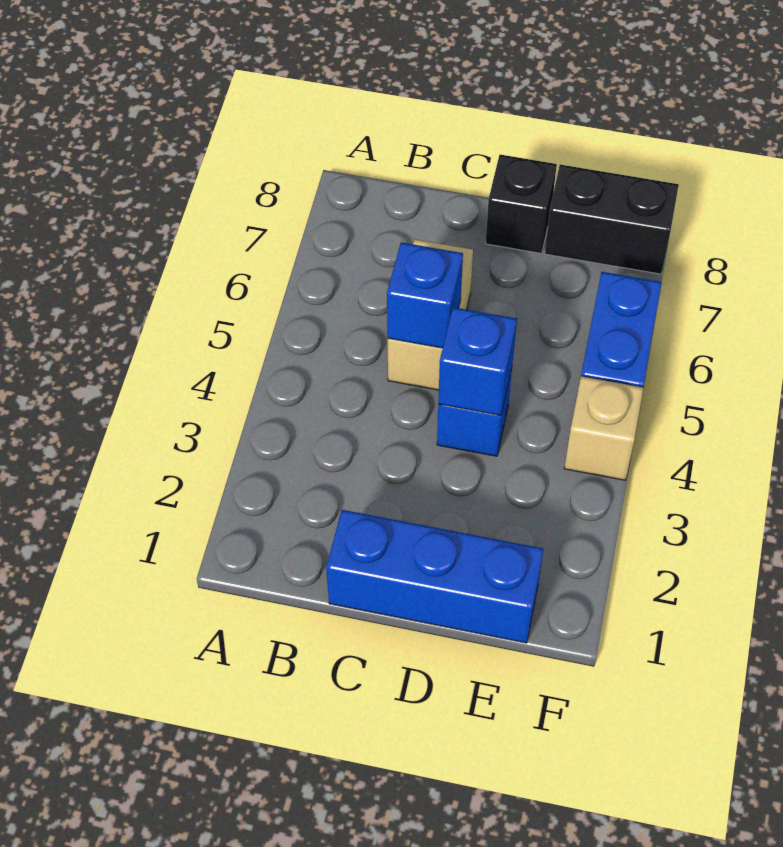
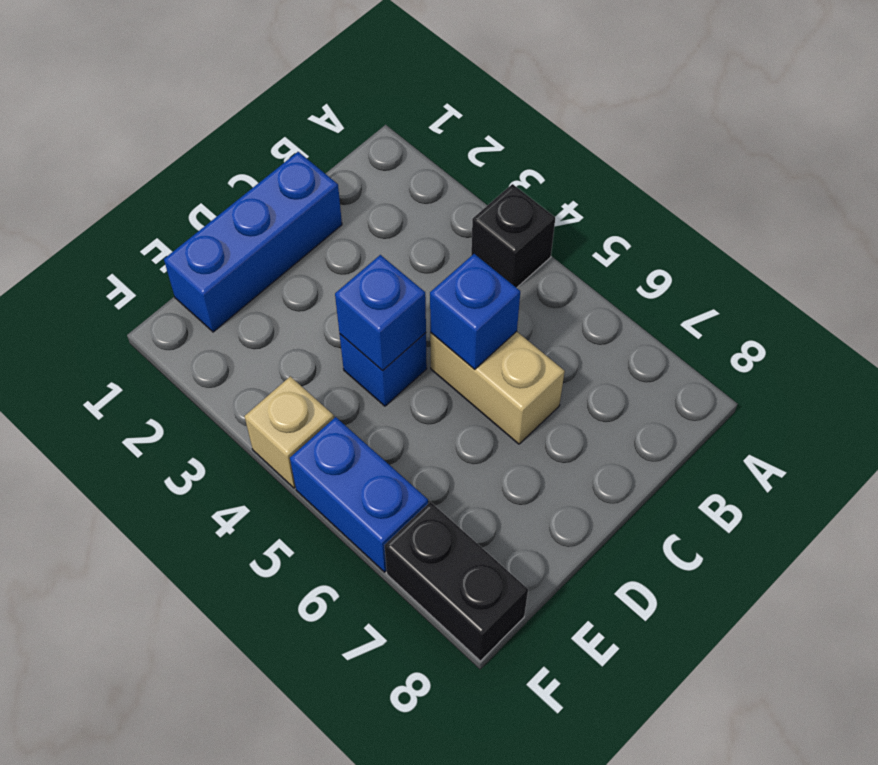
black brick D8 level 1 -> black brick A4 level 1
black brick E8:F8 level 1 -> black brick F7:F8 level 1

